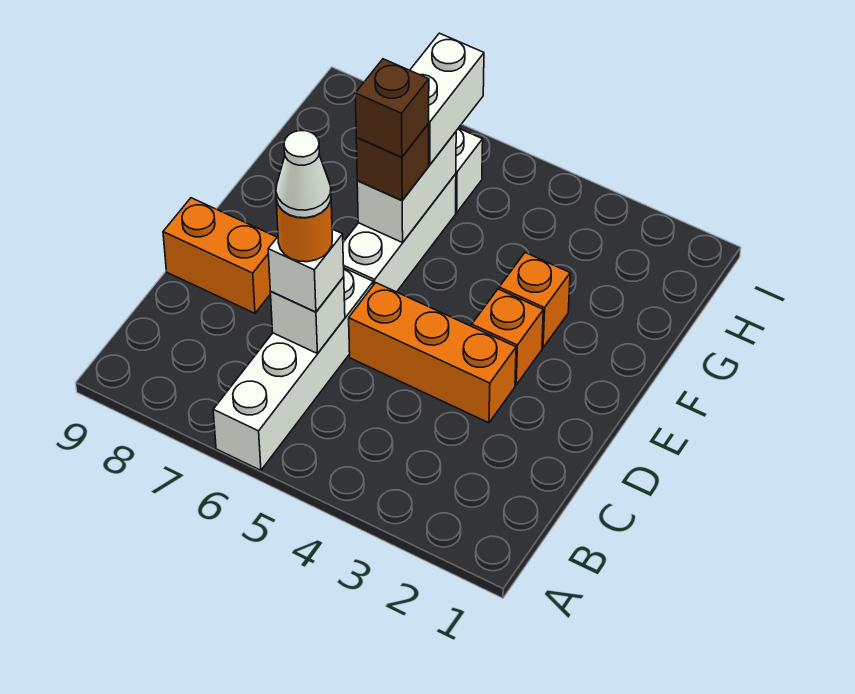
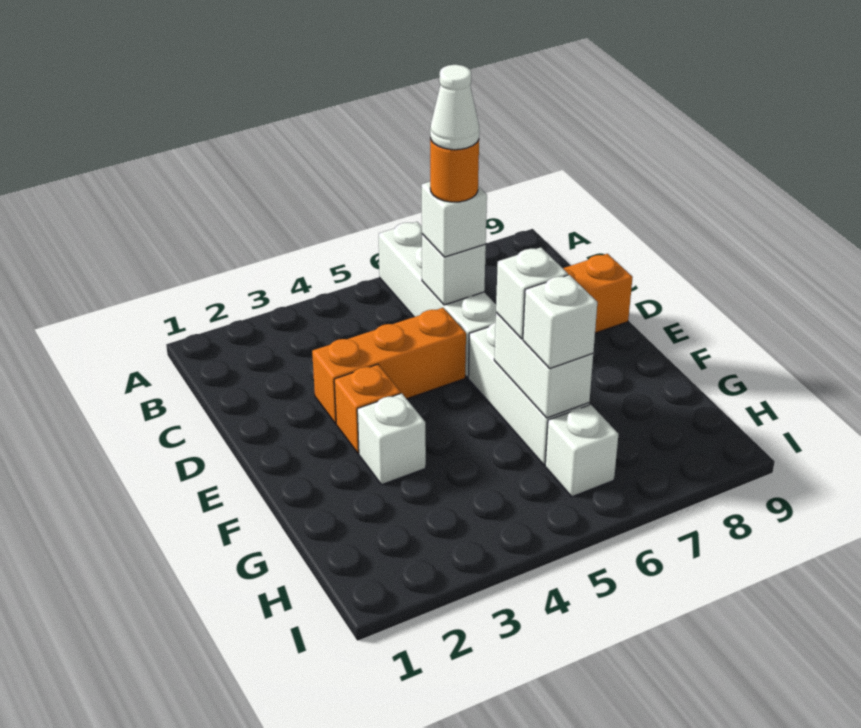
orange brick F3 level 1 -> white brick F3 level 1
brown brick F6 level 3 -> white brick F6 level 3
brown brick F6 level 4 -> none
white brick G6:H6 level 3 -> white brick G6 level 3

